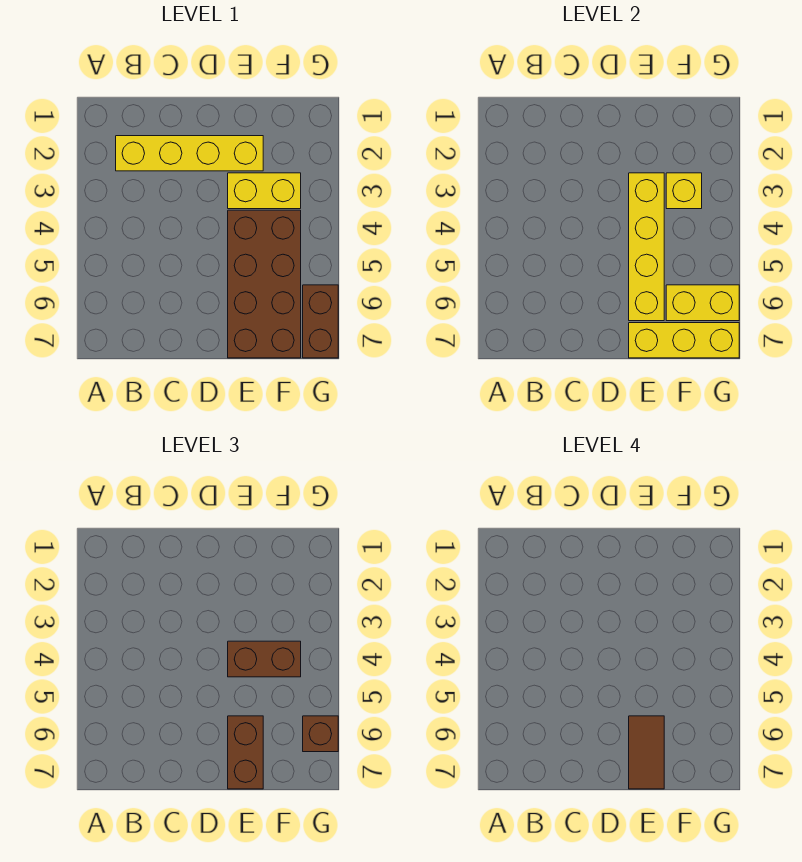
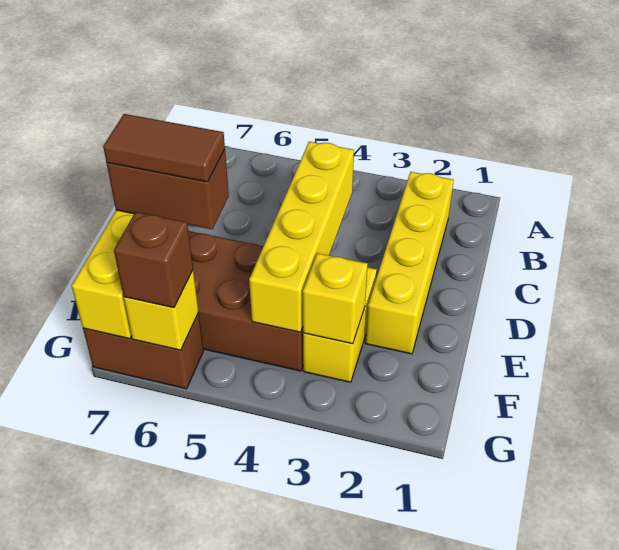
yellow brick E3:E6 level 2 -> yellow brick C4:F4 level 2
brown brick E4:F4 level 3 -> none
yellow brick F6:G6 level 2 -> yellow brick G6 level 2

